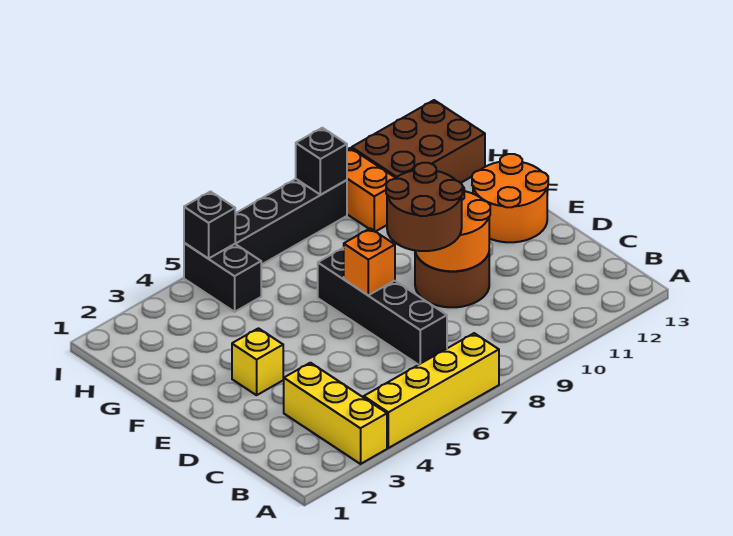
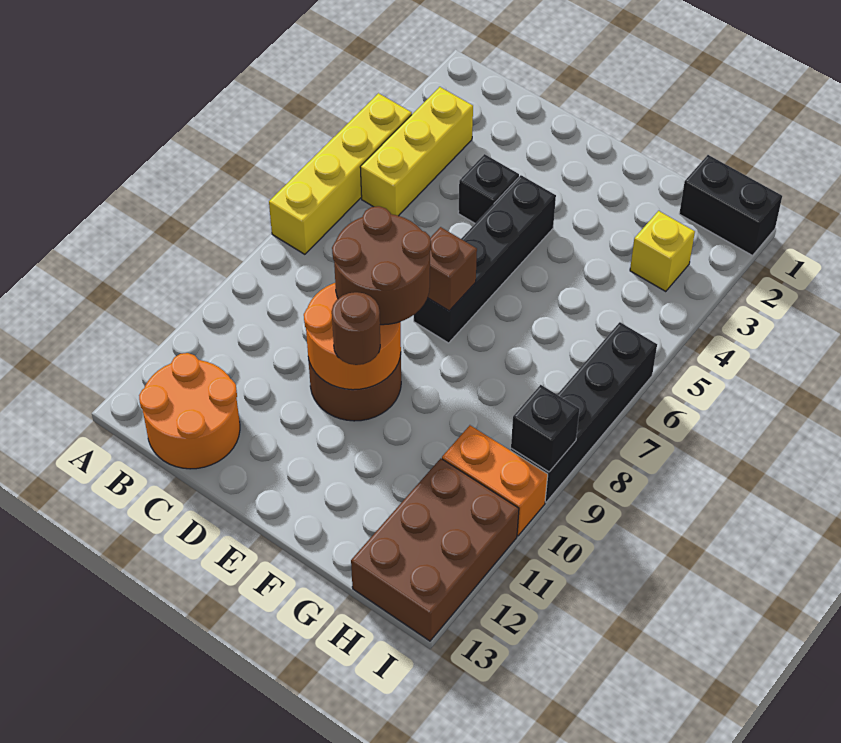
yellow brick A3:C3 level 1 -> yellow brick B3:B5 level 1
black brick C7:F7 level 1 -> black brick E4:E7 level 1
yellow brick E3 level 1 -> yellow brick H3 level 1
orange brick E7 level 2 -> brown brick E7 level 2
none -> brown round brick E10 level 3
orange round brick E12:F13 level 1 -> orange round brick B12:C13 level 1
black brick H5:I5 level 1 -> black brick H1:I1 level 1
black brick I5 level 2 -> black brick D4 level 1

